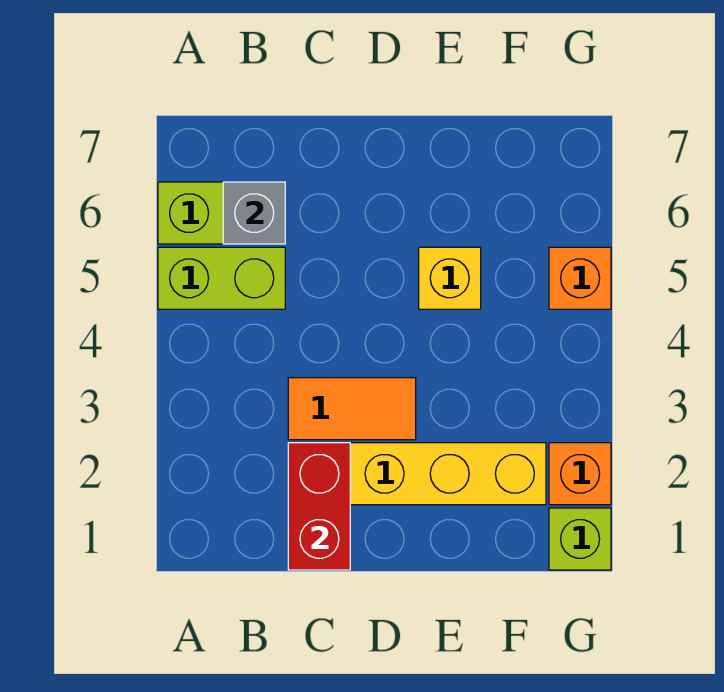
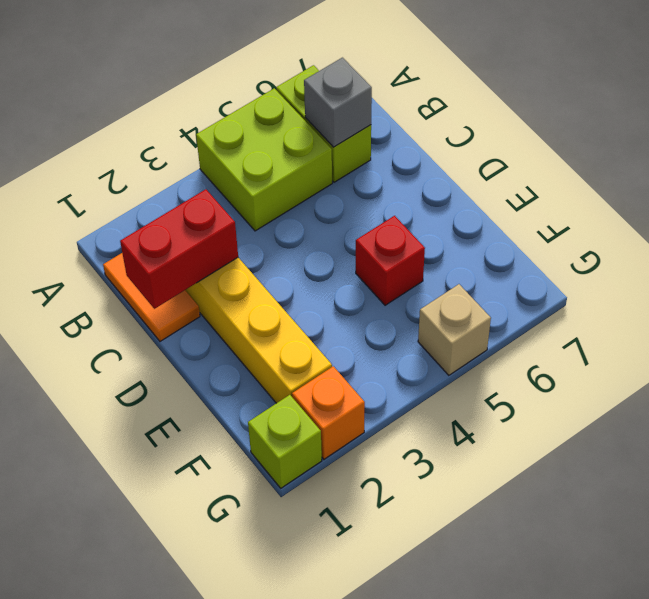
lime brick A5:B5 level 1 -> lime brick A4:B5 level 1
orange tile C3:D3 level 1 -> orange tile B1:C1 level 1
yellow brick E5 level 1 -> red brick E5 level 1
orange brick G5 level 1 -> tan brick G5 level 1

